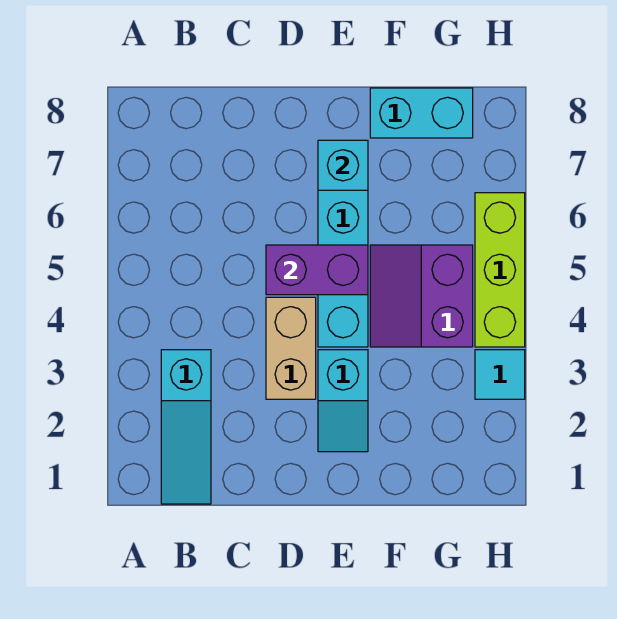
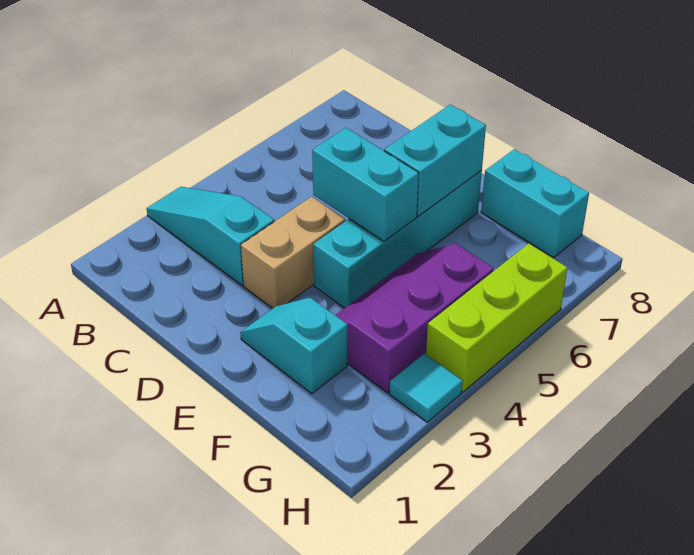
cyan slope B1:B3 level 1 top 3 -> cyan slope A3:C3 level 1 top C
purple brick D5:E5 level 2 -> cyan brick D5:E5 level 2
cyan slope E2:E3 level 1 top 3 -> cyan slope E2:F2 level 1 top F
cyan brick E7 level 2 -> cyan brick E6:E7 level 2
purple slope F4:G5 level 1 top G -> purple slope F3:G5 level 1 top G

